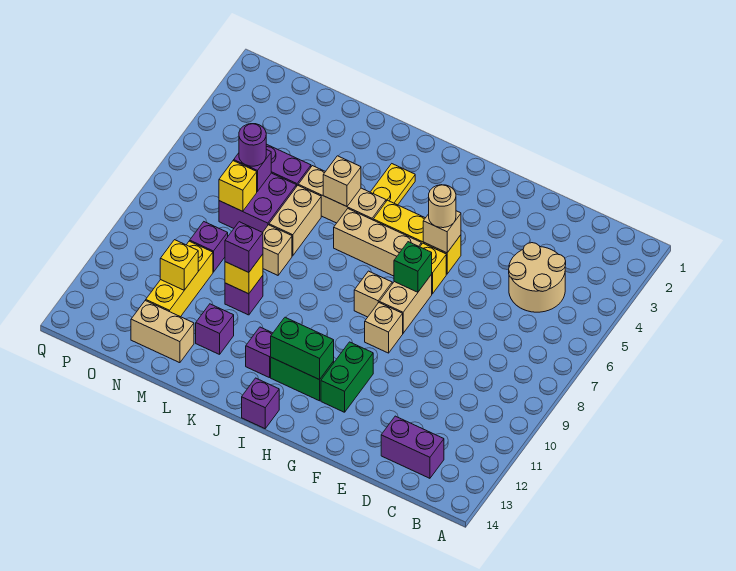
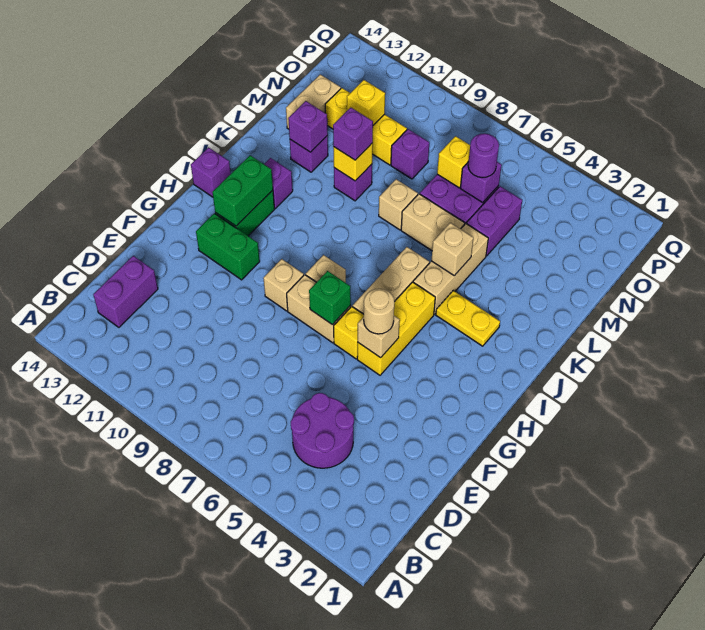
tan round brick C4:D5 level 1 -> purple round brick C4:D5 level 1
none -> purple brick L12 level 2

